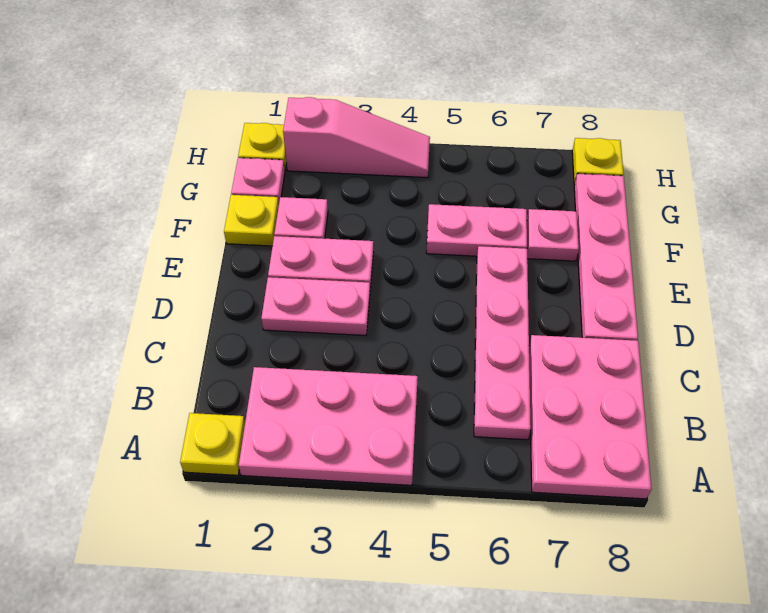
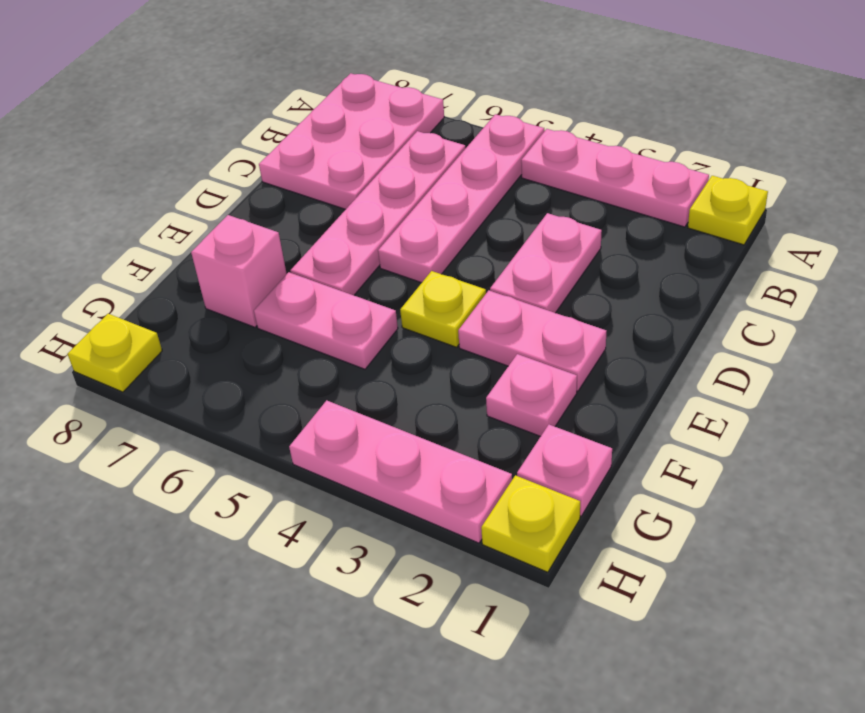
pink plate A2:B4 level 1 -> pink plate A2:A4 level 1
pink plate D2:D3 level 1 -> pink plate C3:D3 level 1
pink plate D8:G8 level 1 -> pink plate A5:D5 level 1
yellow plate F1 level 1 -> yellow plate E4 level 1
pink plate F7 level 1 -> pink brick F7 level 1
pink slope H2:H4 level 1 top 2 -> pink plate H2:H4 level 1

